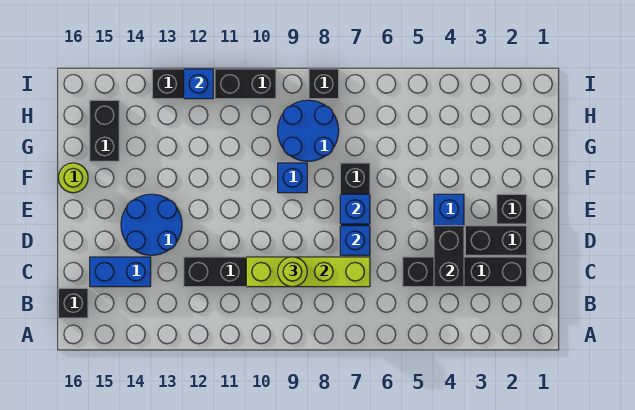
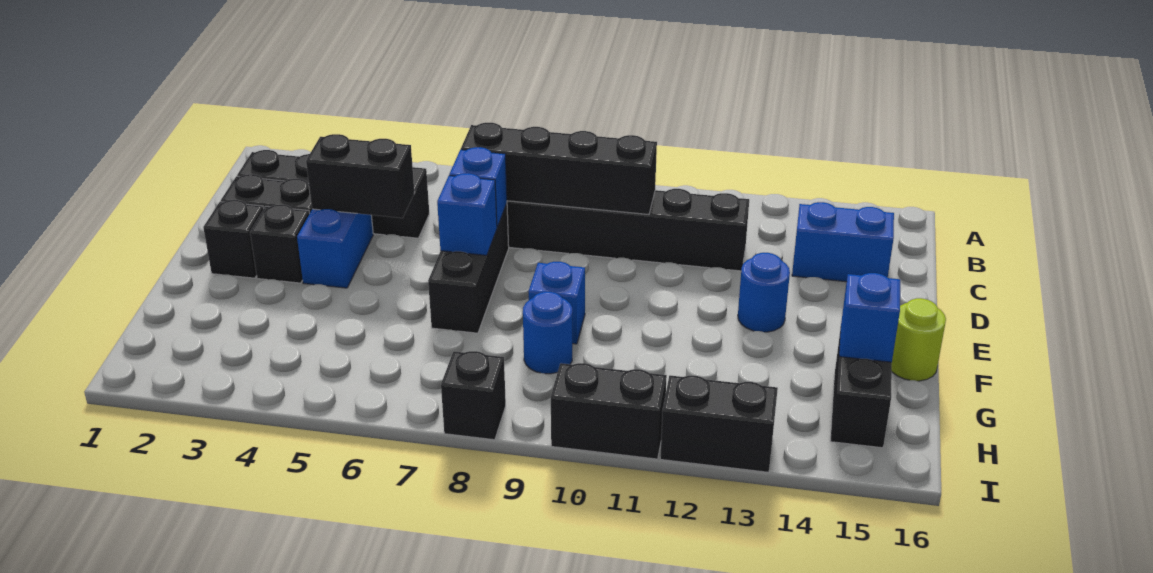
black brick B16 level 1 -> black brick E3 level 1
black brick C4:D4 level 2 -> black brick D4:D5 level 2
lime brick C7:C10 level 2 -> black brick C7:C10 level 2
lime round brick C9 level 3 -> none
blue round brick D13:E14 level 1 -> blue round brick E13 level 1
blue round brick G8:H9 level 1 -> blue round brick G9 level 1
blue brick I12 level 2 -> blue brick G15 level 2

